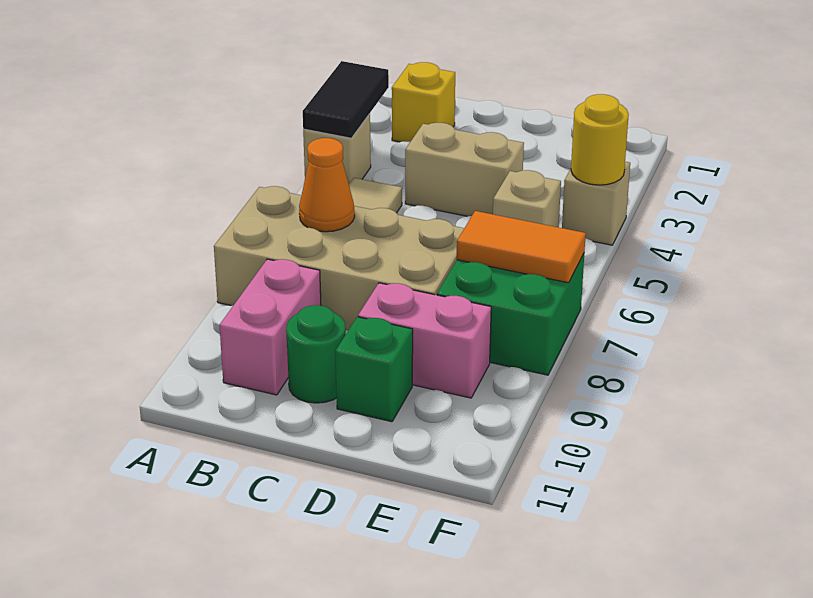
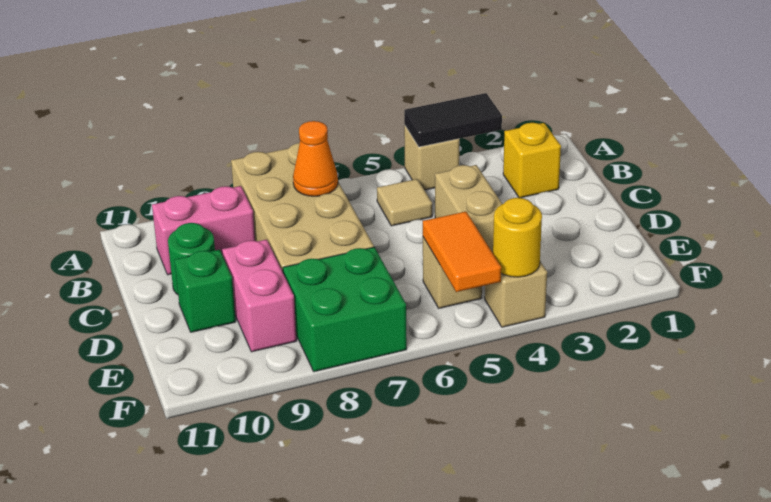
orange tile E7:F7 level 2 -> orange tile E5:F5 level 2

